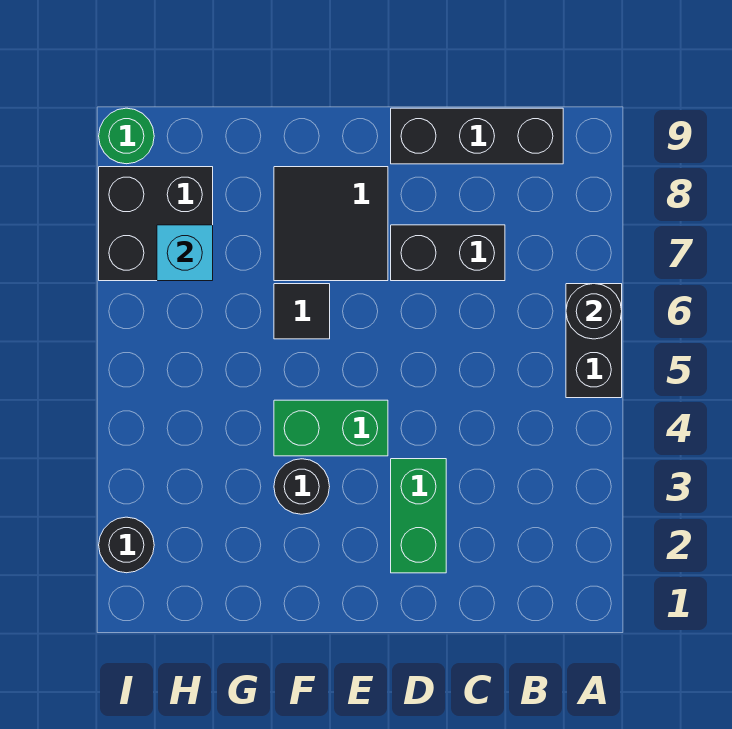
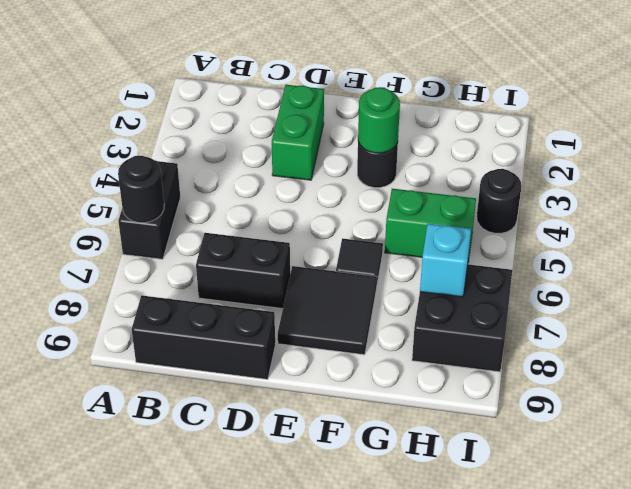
green brick E4:F4 level 1 -> green brick G5:H5 level 1
black round brick I2 level 1 -> black round brick I4 level 1
green round brick I9 level 1 -> green round brick F3 level 2

